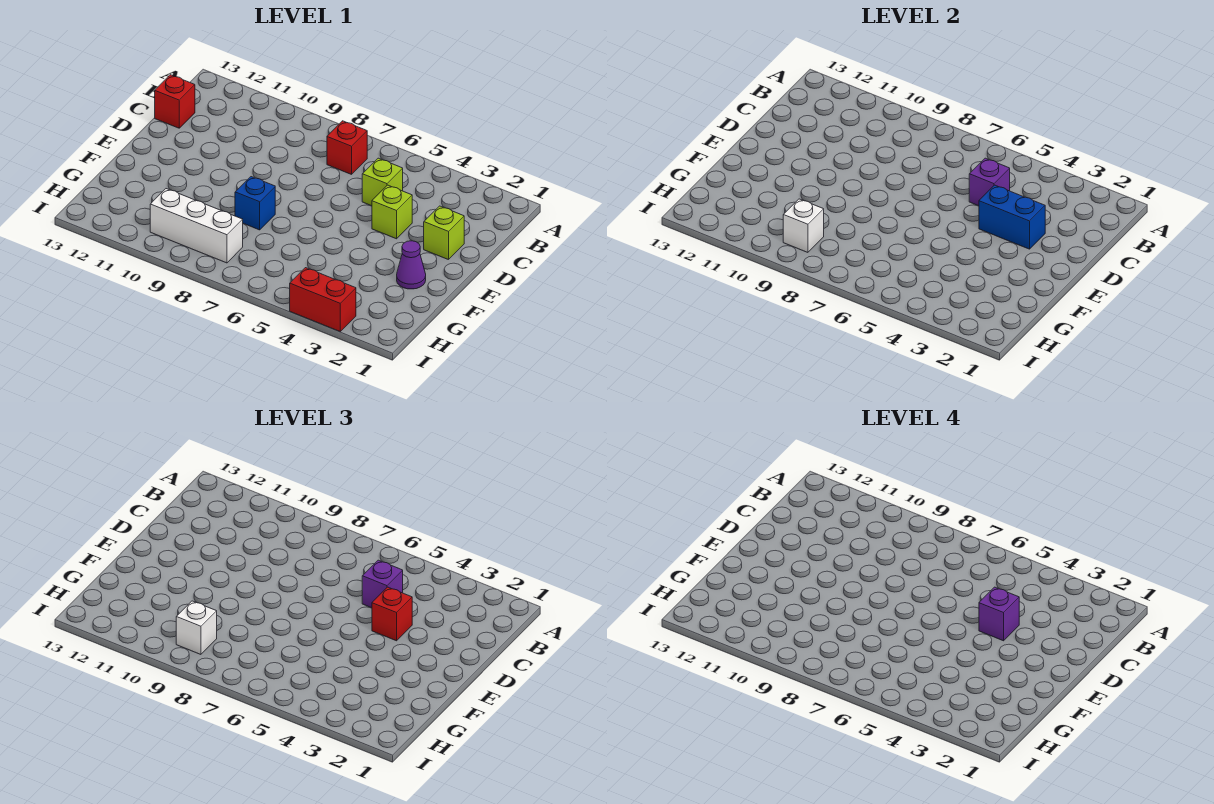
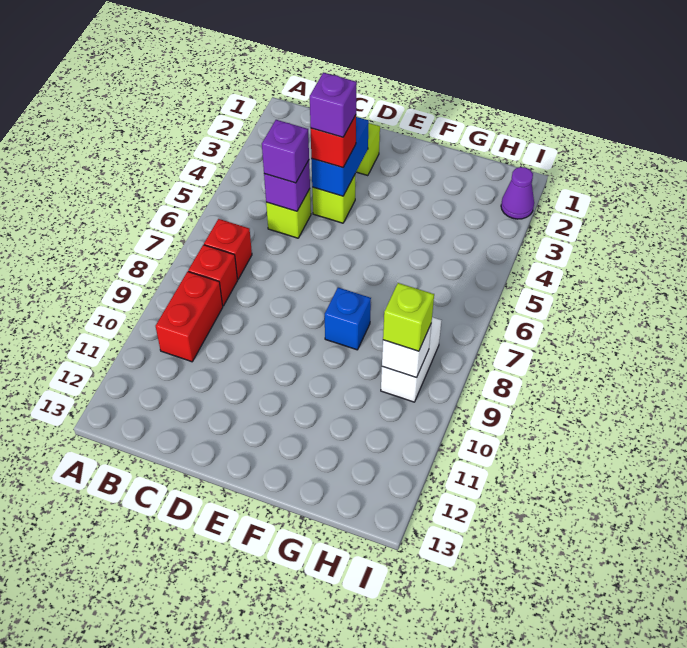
red brick C13 level 1 -> red brick B8 level 1
purple cone F2 level 1 -> purple cone I2 level 1
white brick H8:H10 level 1 -> white brick H8:H9 level 1
white brick H9 level 3 -> lime brick H9 level 3
red brick I3:I4 level 1 -> red brick B9:B10 level 1

